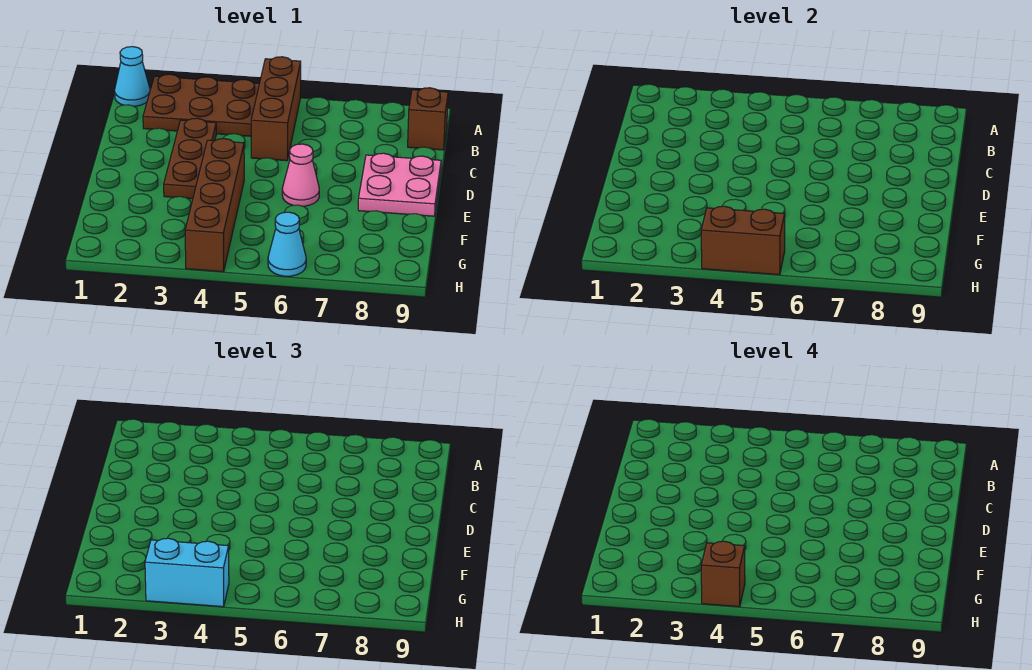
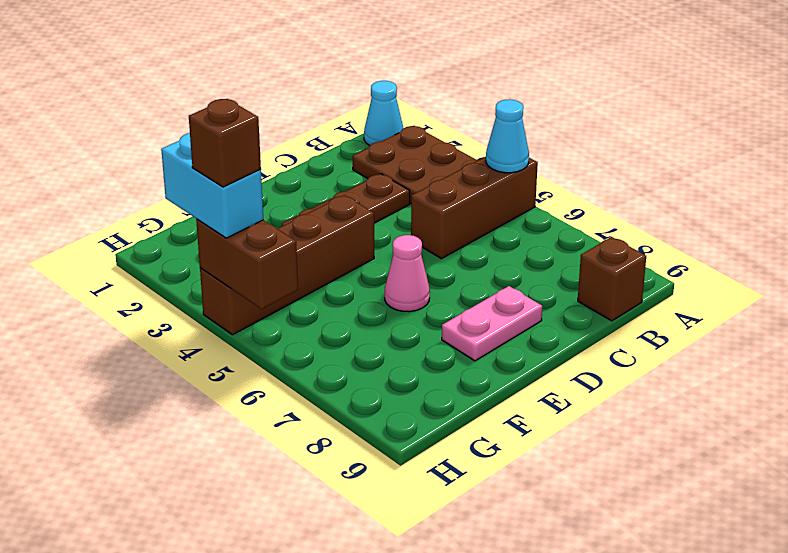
pink plate D8:E9 level 1 -> pink plate D8:E8 level 1
cyan cone H6 level 1 -> cyan cone A5 level 2

